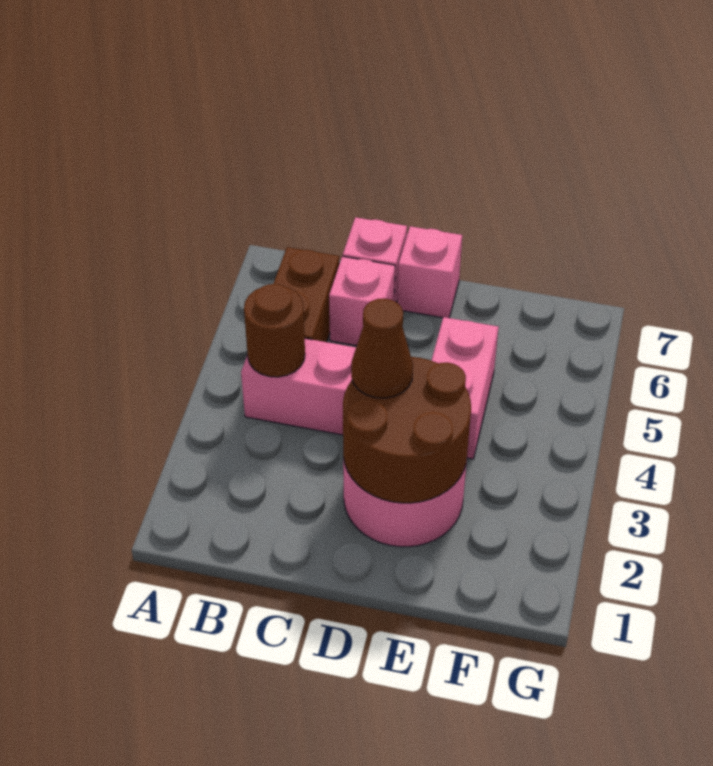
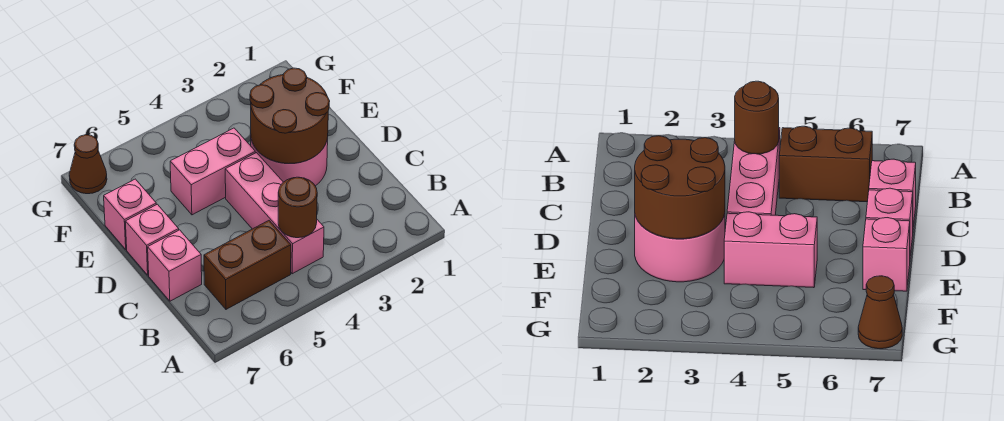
pink brick C6 level 1 -> pink brick E7 level 1
brown cone D3 level 3 -> brown cone G7 level 1

